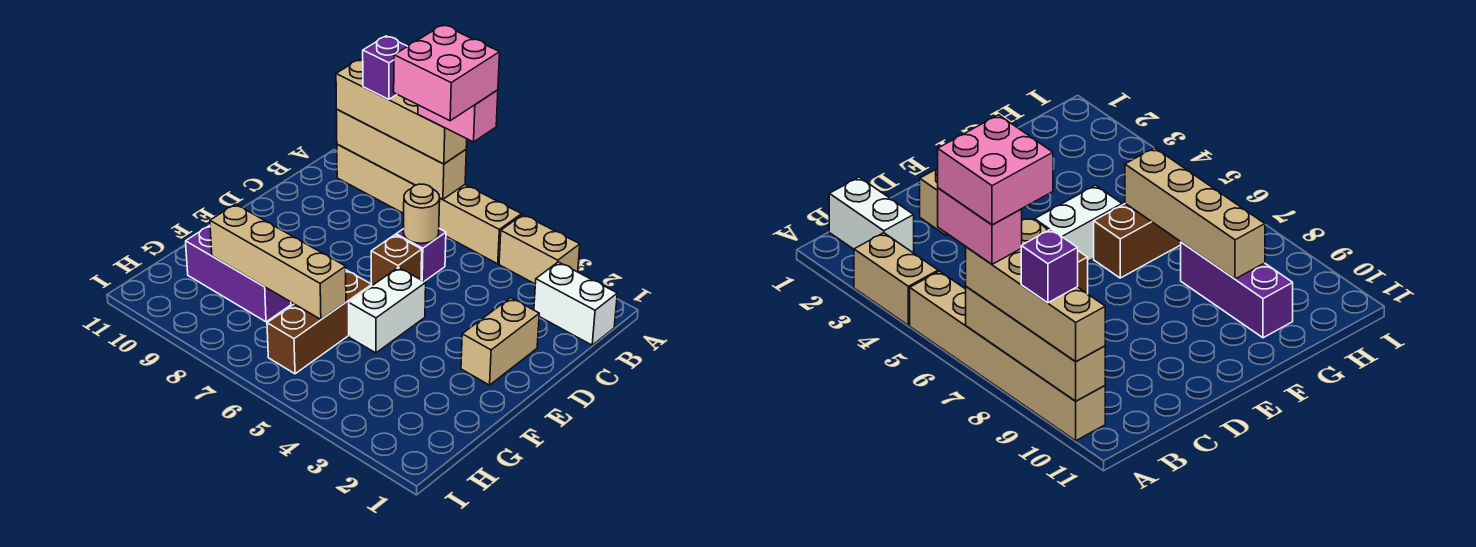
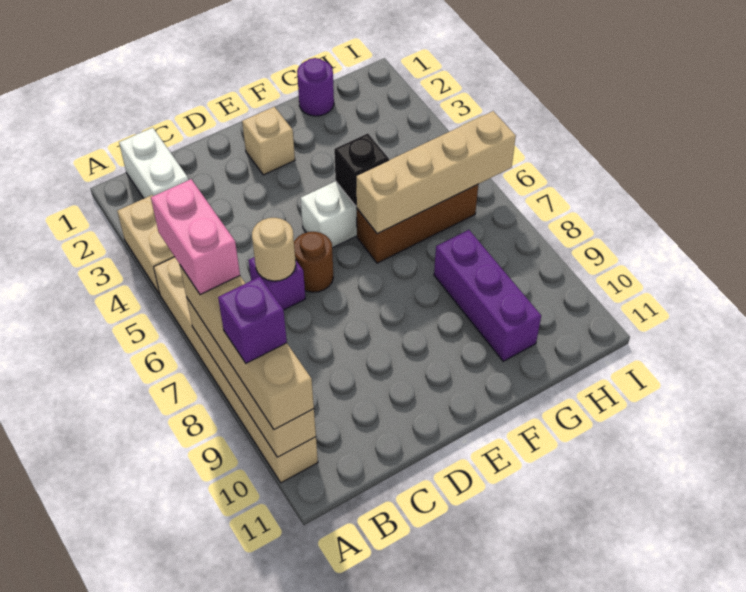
pink brick A6:B7 level 5 -> none
tan brick D2:E2 level 1 -> tan brick E2 level 1
brown brick D6 level 1 -> brown round brick D6 level 1
none -> black brick F5 level 2
none -> purple round brick G1 level 1
tan brick G6:G9 level 2 -> tan brick F6:I6 level 2

